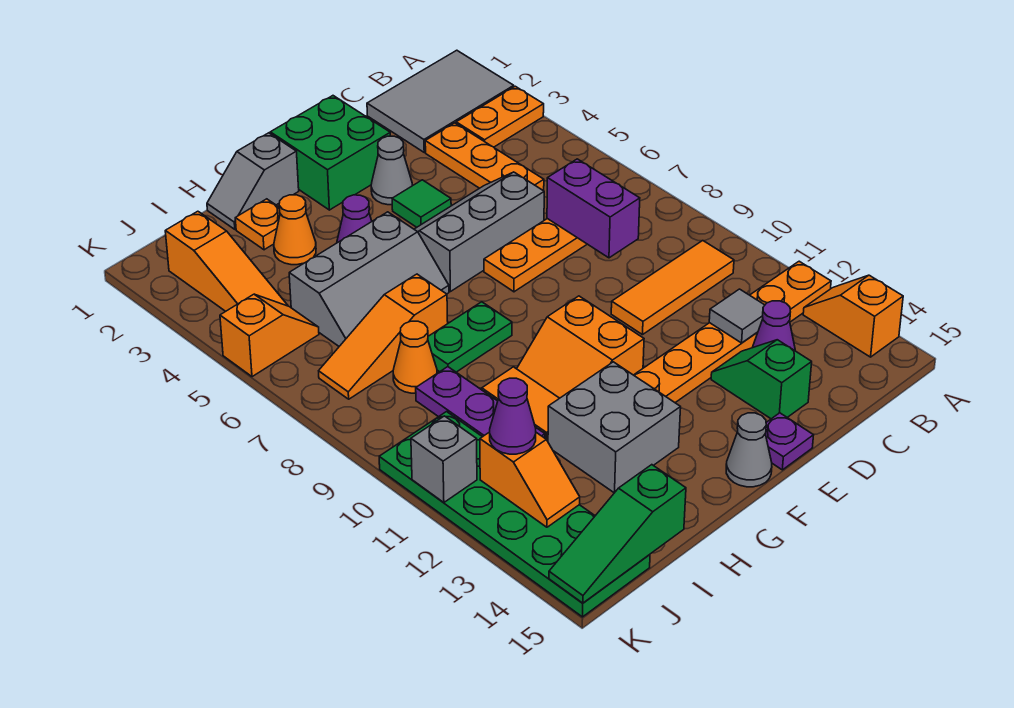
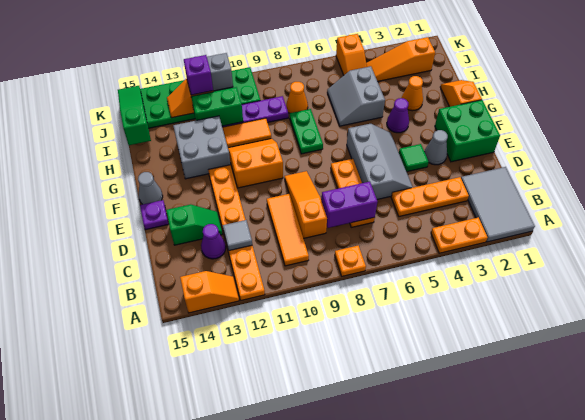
orange plate A3:B3 level 1 -> orange plate A3:A4 level 1
grey slope G1:H1 level 1 top G -> orange slope G1:H1 level 1 top G
grey slope G5:I6 level 1 top 5 -> grey slope H5:I6 level 1 top 5
orange plate H2 level 1 -> orange plate A8 level 1
orange slope H7:J7 level 1 top H -> orange slope C9:E9 level 1 top C
none -> green brick I11:I12 level 2
purple cone J12 level 3 -> purple brick J12 level 3

